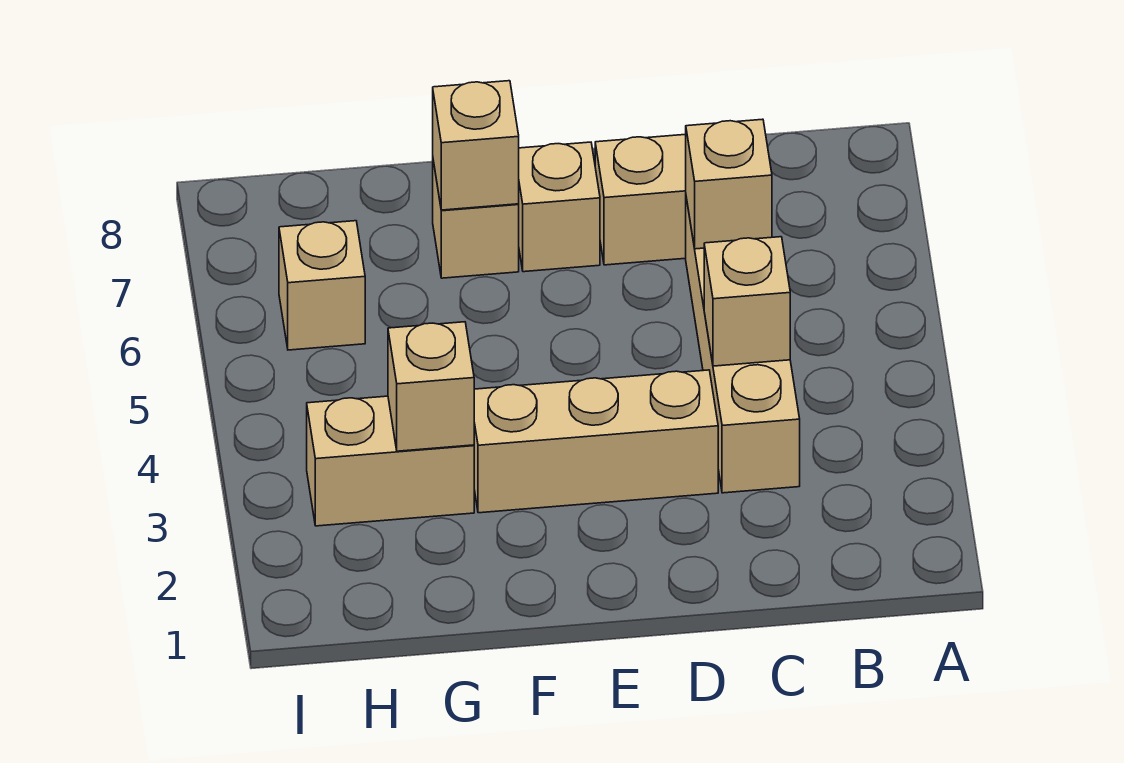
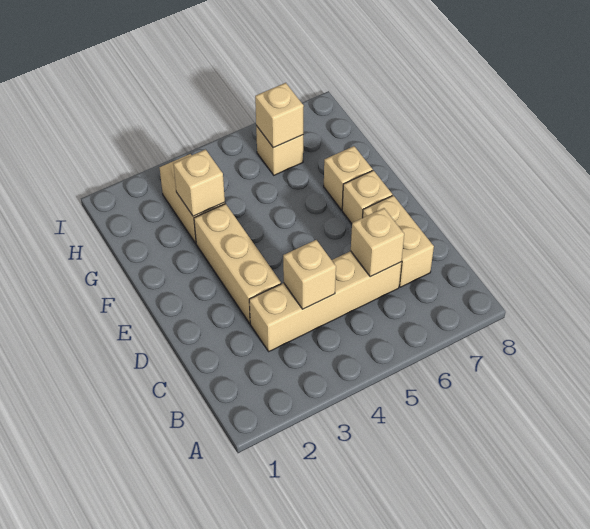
tan brick F7 level 2 -> tan brick H6 level 2

